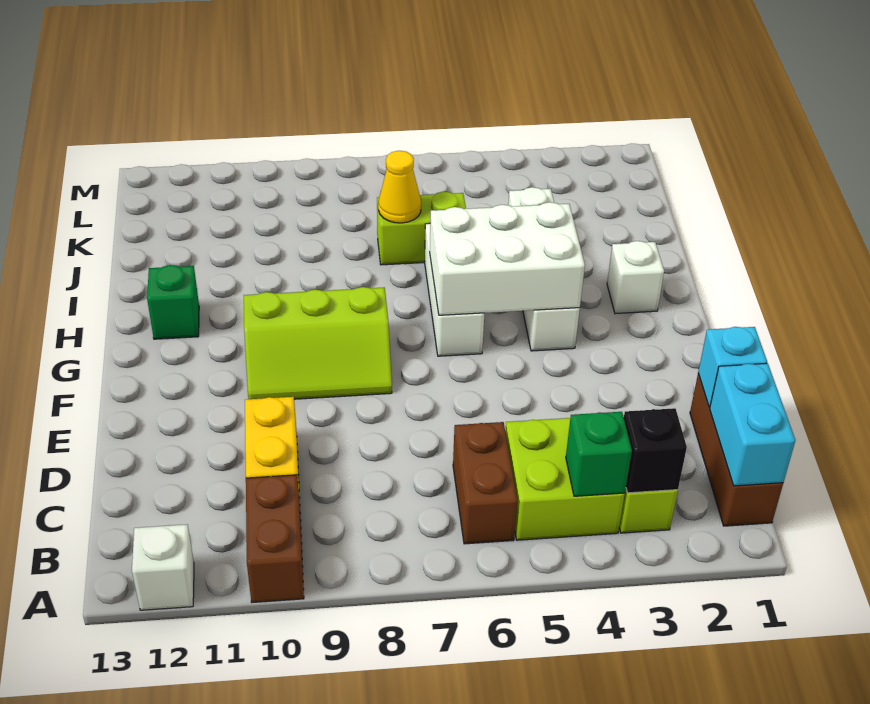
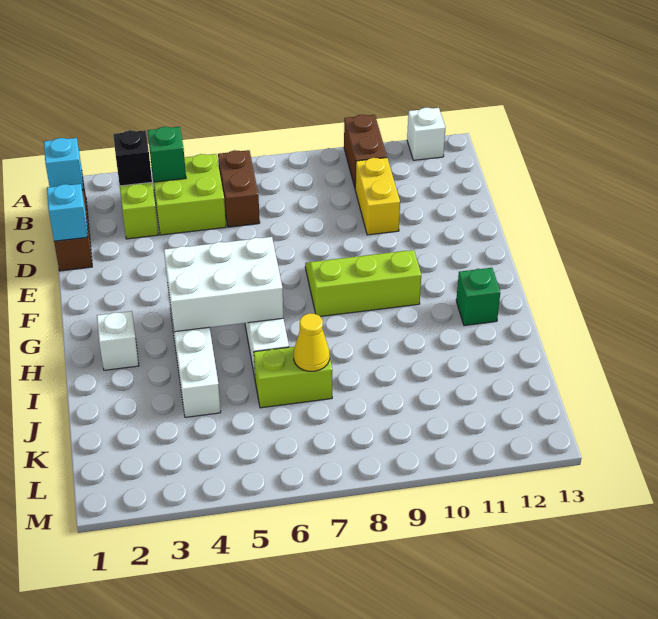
cyan brick B1:C1 level 2 -> cyan brick B1 level 2

